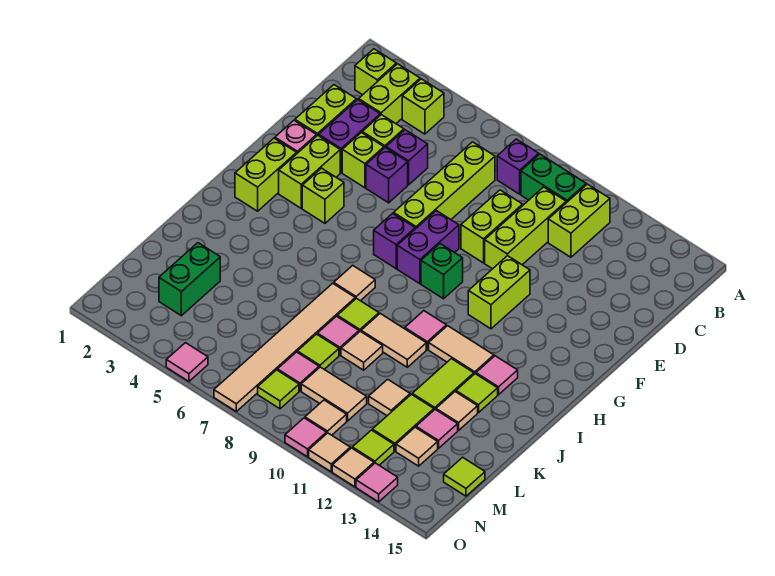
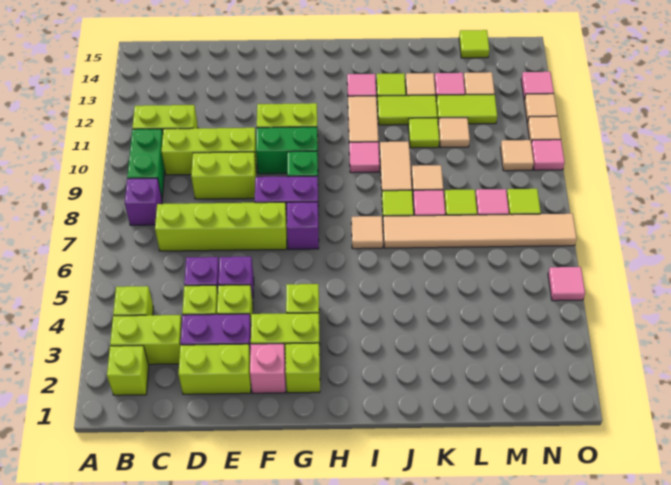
lime brick G2:H2 level 1 -> lime brick G2 level 1
green brick L3:M3 level 1 -> green brick F10:G10 level 1
tan tile M9:M10 level 1 -> none
lime tile N12 level 1 -> lime tile K11 level 1

